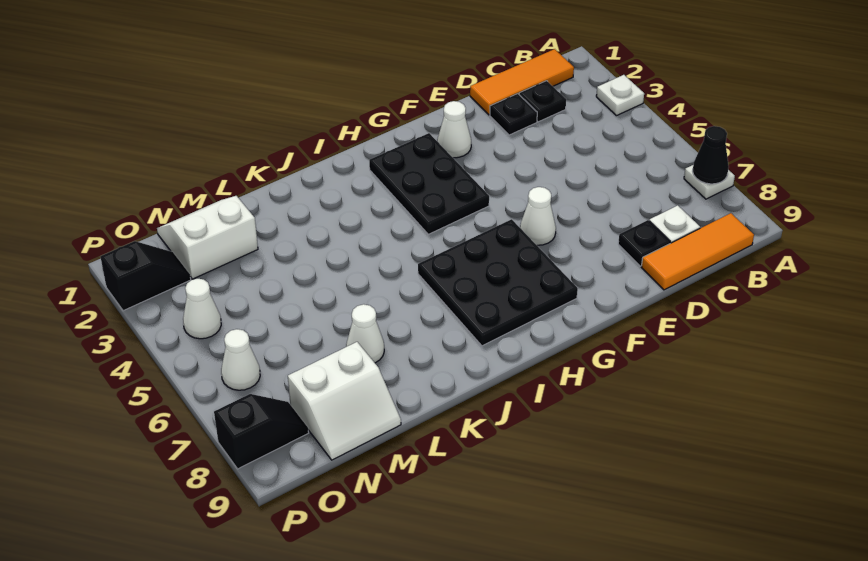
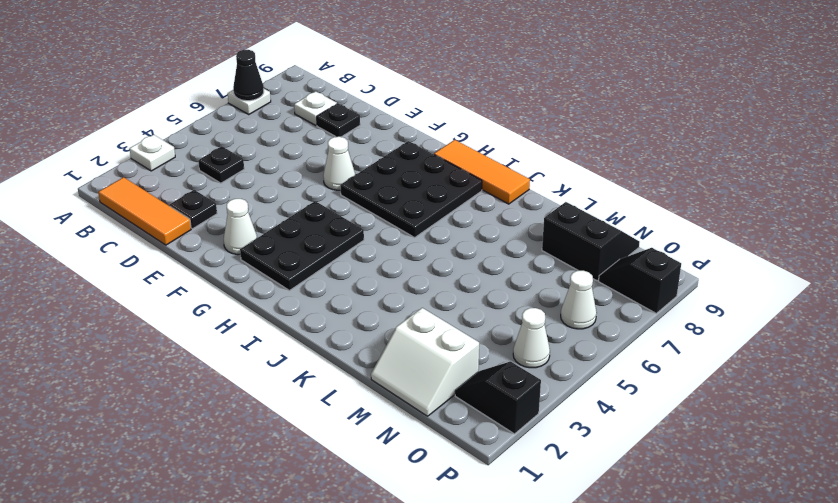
orange tile B9:D9 level 1 -> orange tile H9:J9 level 1
black plate C2 level 1 -> black plate C4 level 1
white cone L7 level 1 -> none
white slope M8:N9 level 1 top 8 -> black slope M8:N9 level 1 top 8

